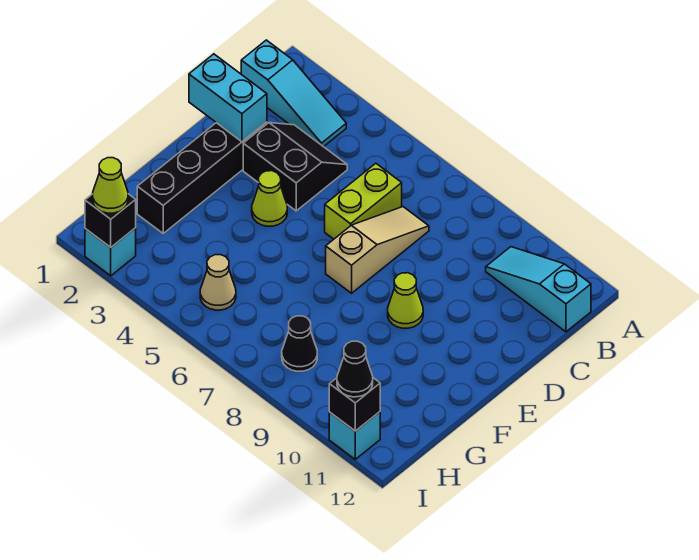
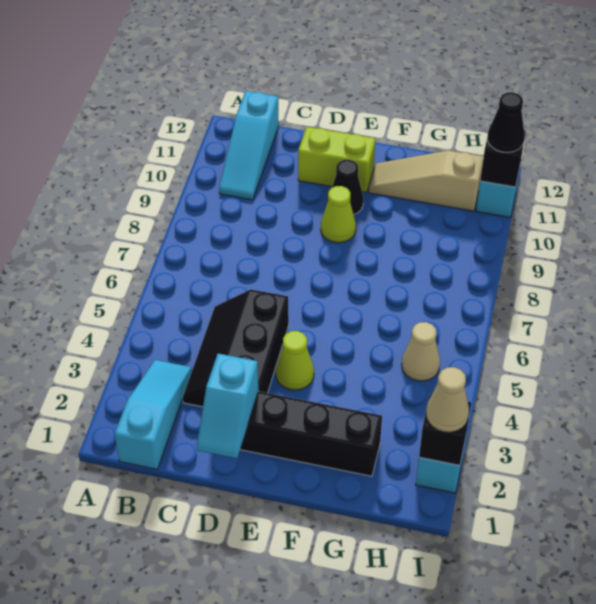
black slope C3:D4 level 1 top D -> black slope C3:D5 level 1 top D
lime brick C6:D6 level 1 -> lime brick D11:E11 level 1
tan slope C7:E7 level 1 top E -> tan slope F11:H11 level 1 top H
cyan brick D1:D2 level 2 -> cyan slope D1:D2 level 2 top 2
black cone H8 level 1 -> black cone E10 level 1
lime cone I2 level 3 -> tan cone I2 level 3

